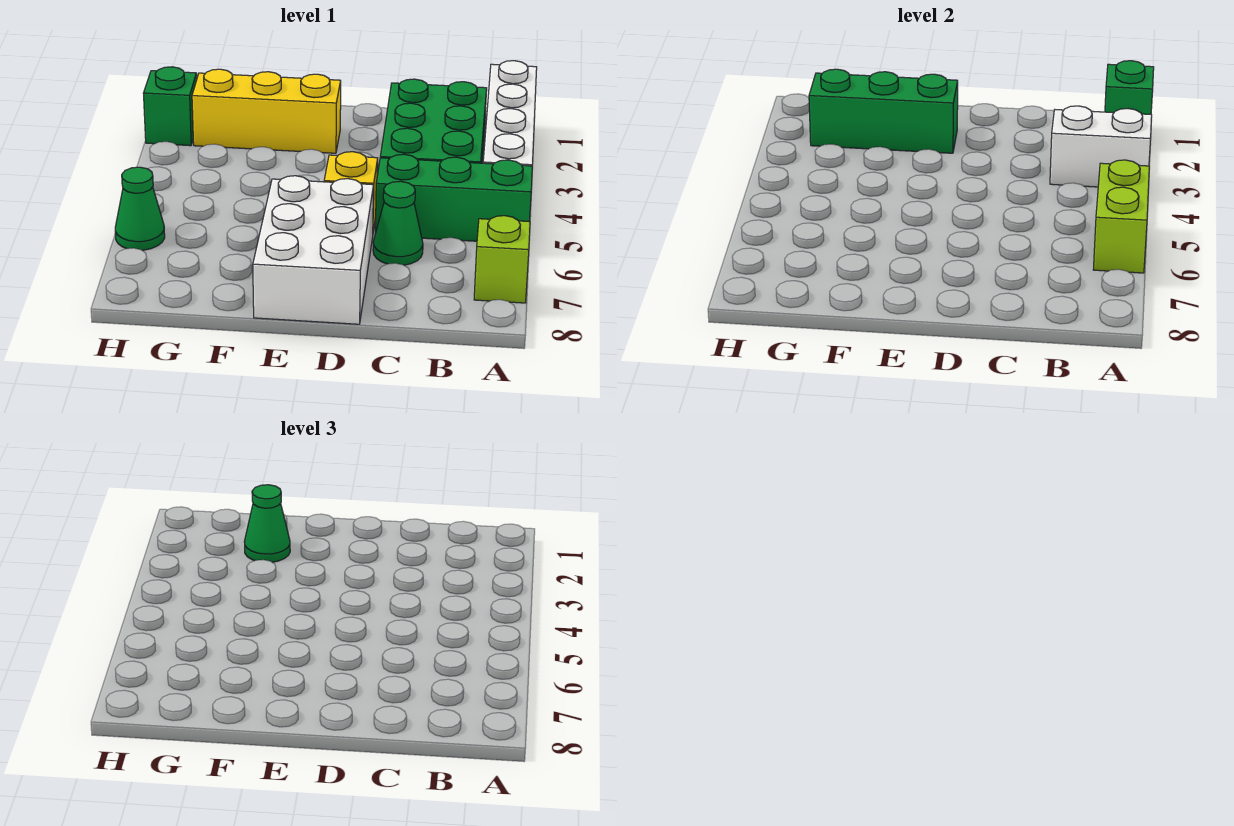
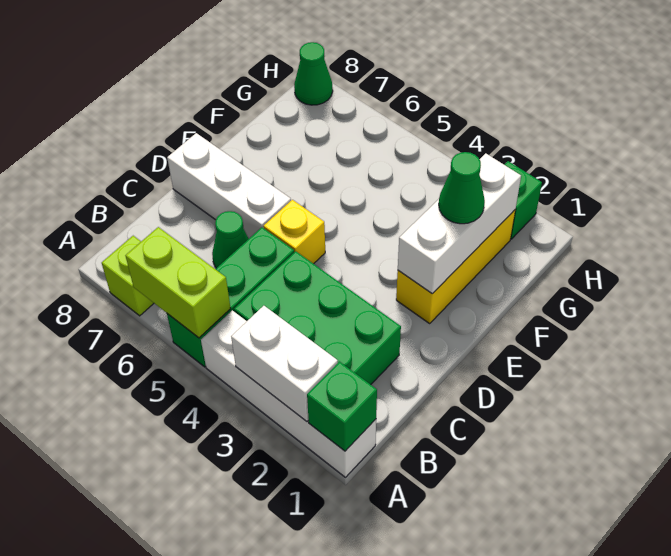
white brick A3:B3 level 2 -> white brick A2:A3 level 2
white brick D6:E8 level 1 -> white brick D6:D8 level 1
green brick E2:G2 level 2 -> white brick E2:G2 level 2
green cone H6 level 1 -> green cone H8 level 1

